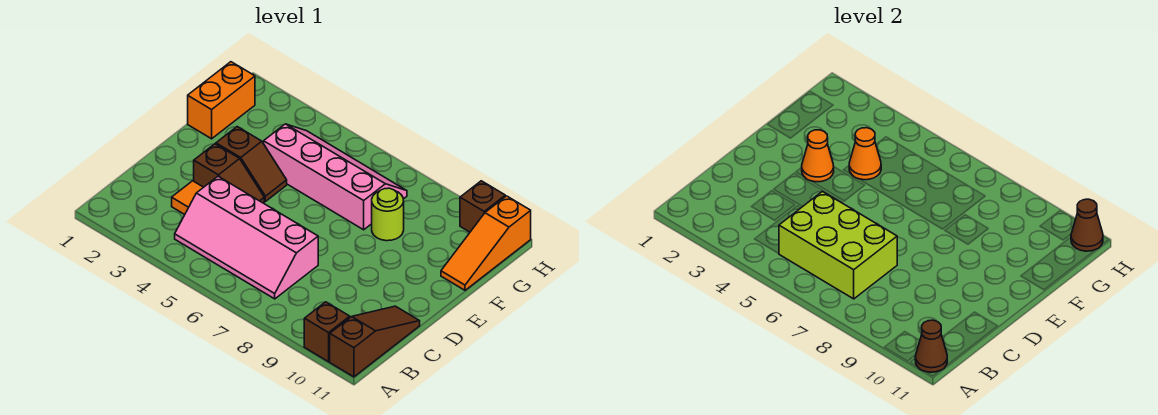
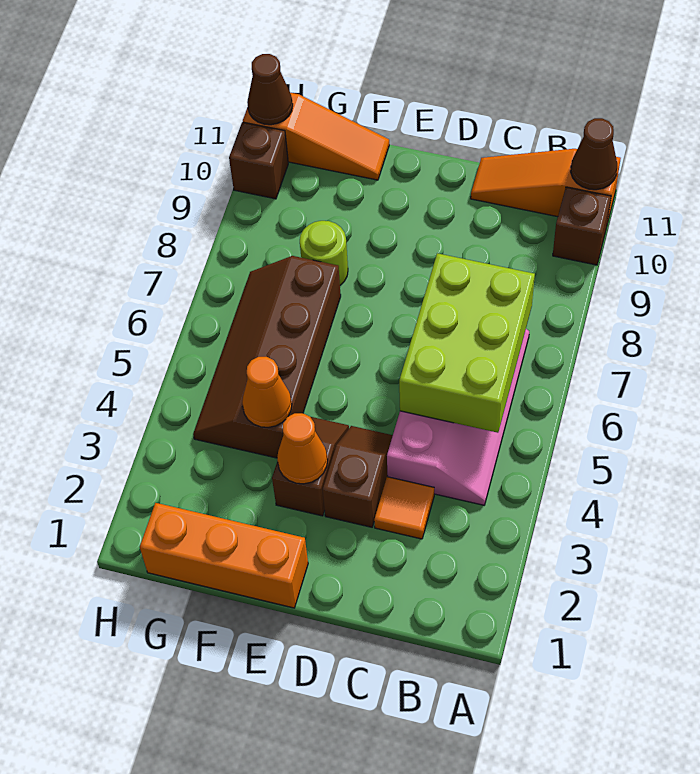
brown slope A11:C11 level 1 top A -> orange slope A11:C11 level 1 top A
orange brick F1:G1 level 1 -> orange brick E1:G1 level 1
pink slope F4:G7 level 1 top F -> brown slope F4:G7 level 1 top F

